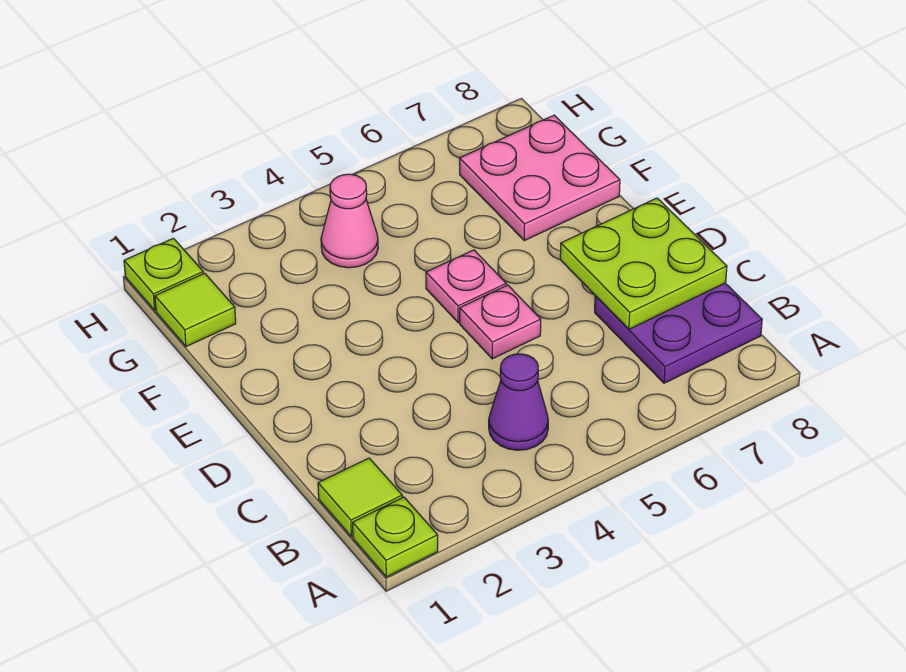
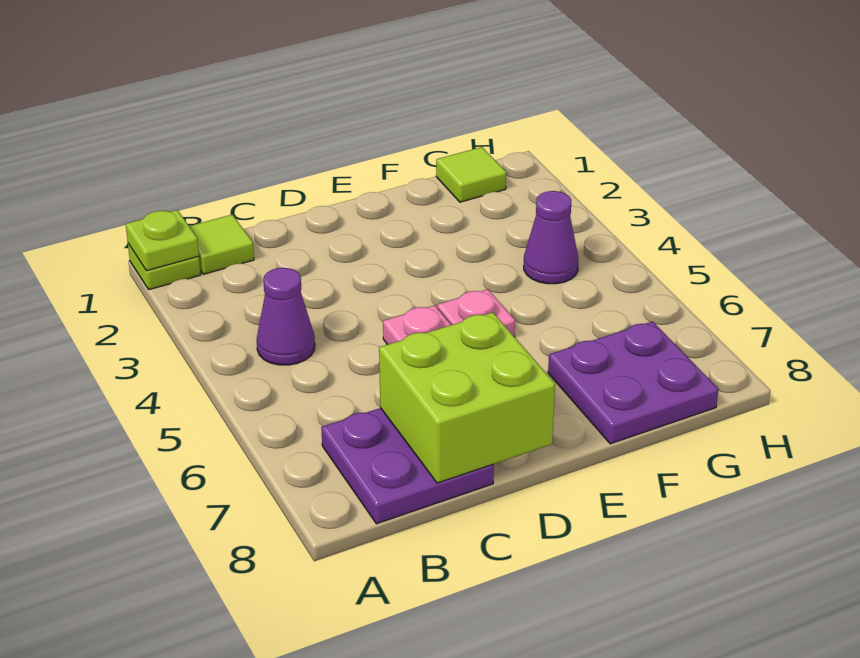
lime plate C7:D8 level 2 -> lime brick C7:D8 level 2
pink plate F7:G8 level 1 -> purple plate F7:G8 level 1
pink cone G4 level 1 -> purple cone G4 level 1
lime plate H1 level 1 -> lime plate A1 level 2

